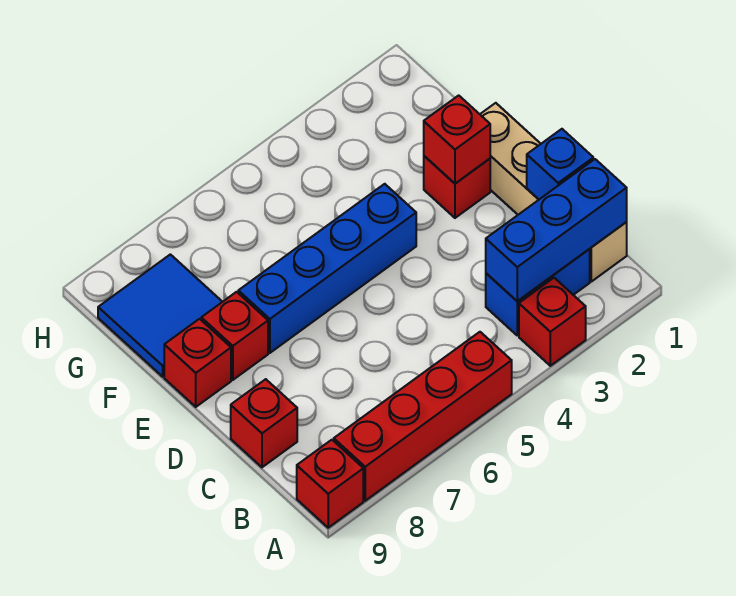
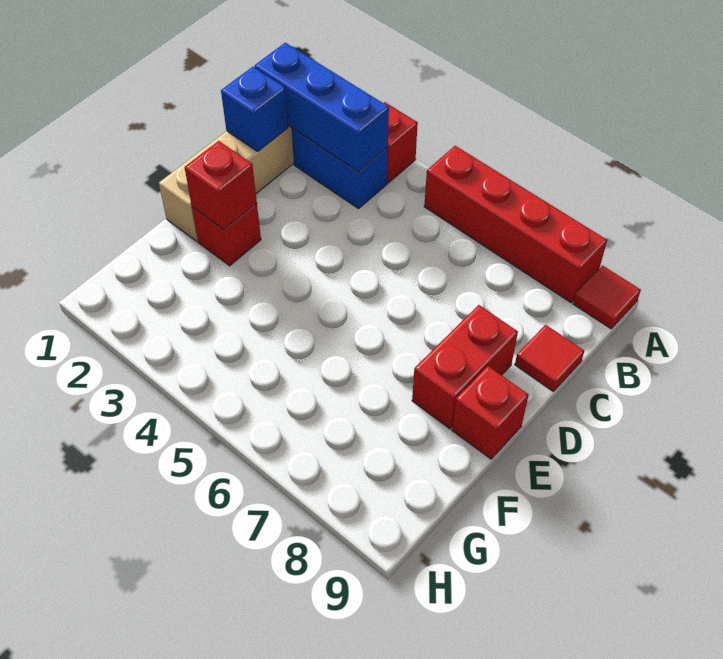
red brick A9 level 1 -> red tile A9 level 1
red brick C9 level 1 -> red tile C9 level 1
blue brick E4:E7 level 1 -> none
red brick E8 level 1 -> red brick D8:E8 level 1
blue tile F8:G9 level 1 -> none

